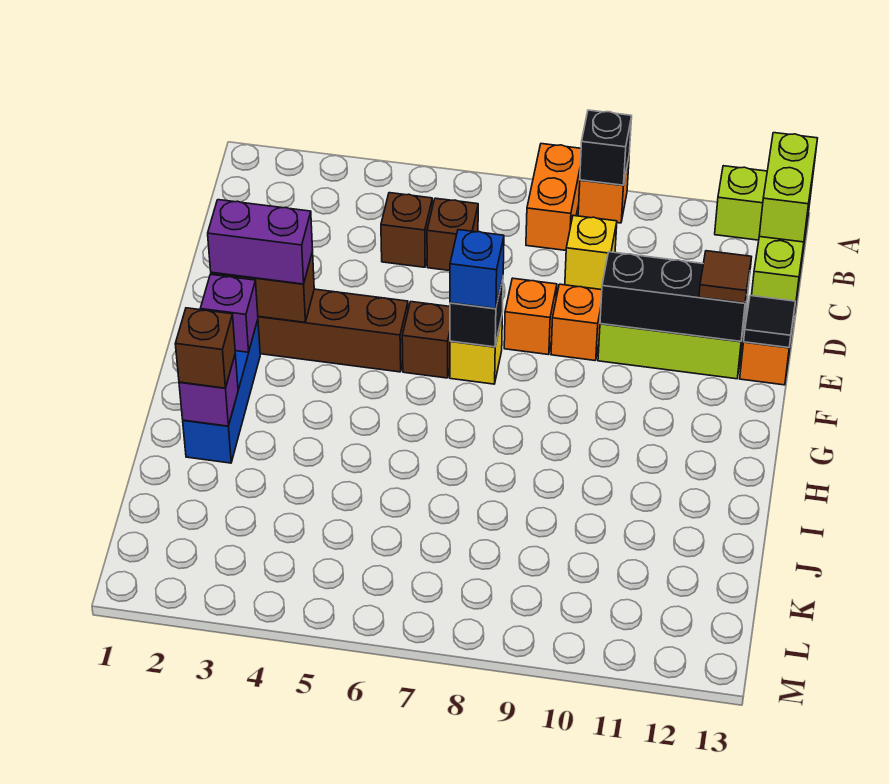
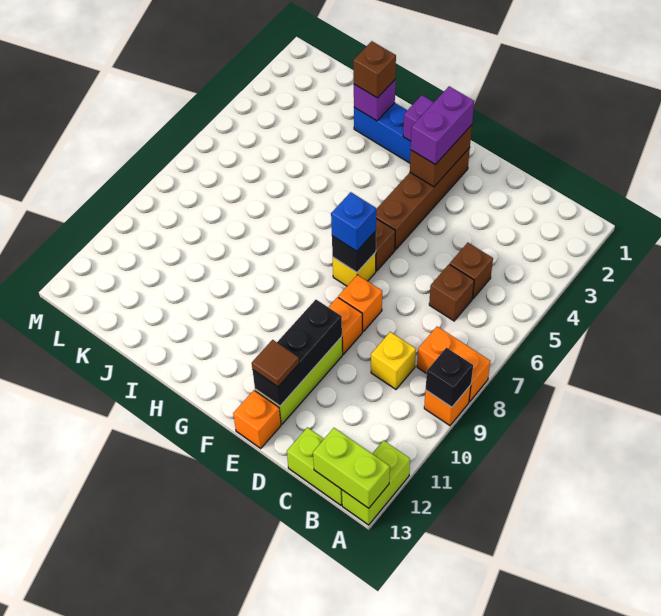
black tile E13 level 2 -> none

